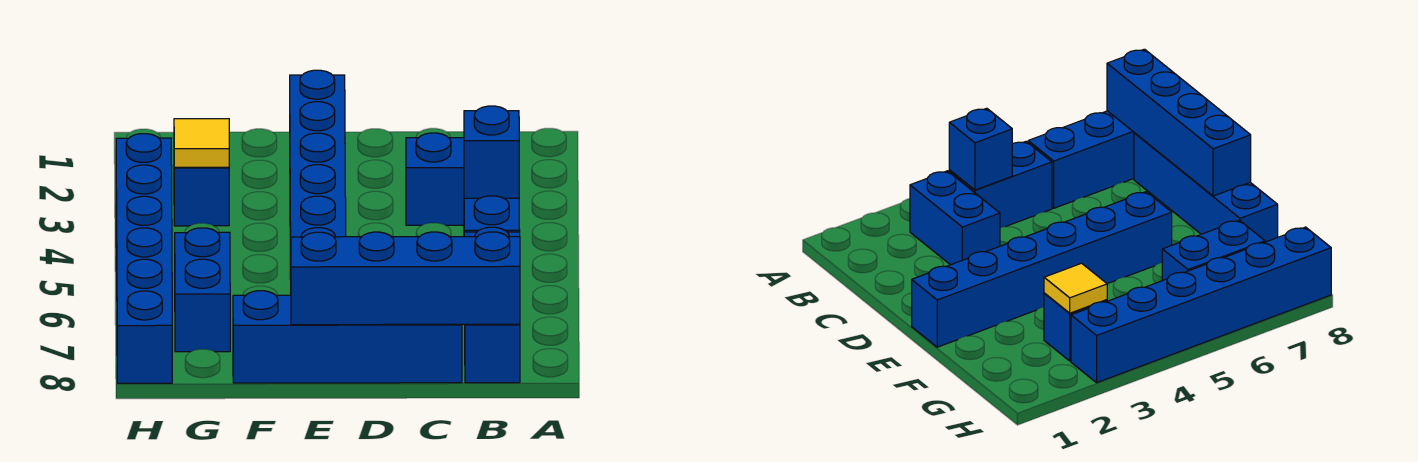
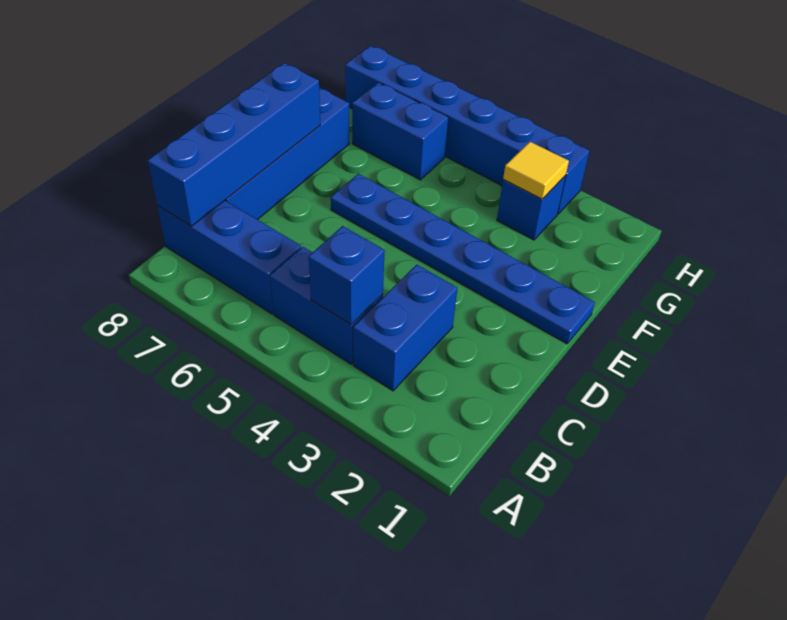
blue brick E1:E6 level 1 -> blue plate E1:E6 level 1

